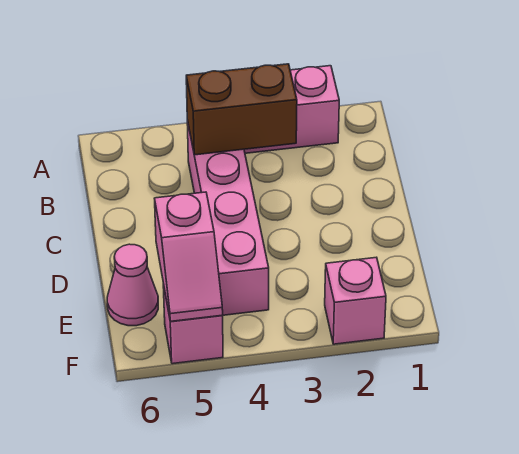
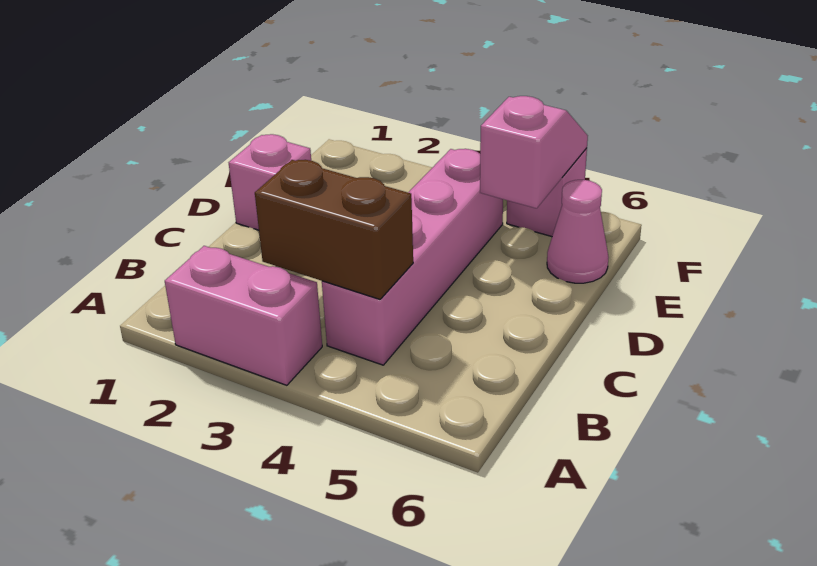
pink brick F2 level 1 -> pink brick D1 level 1

